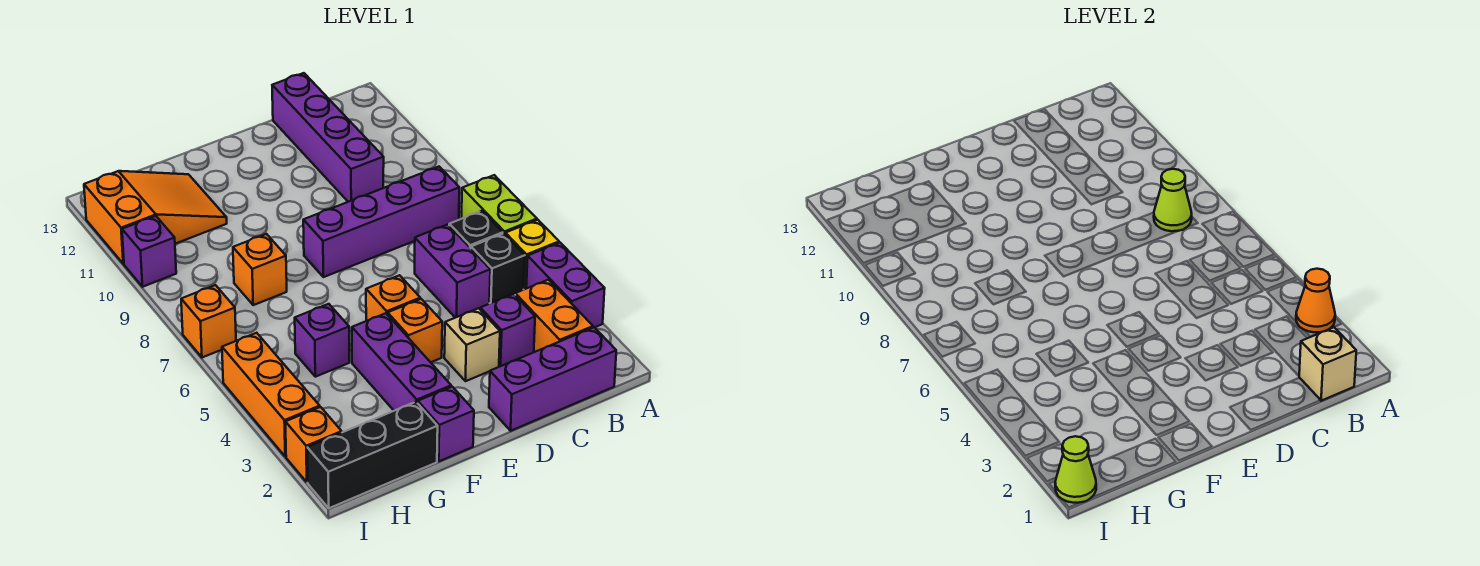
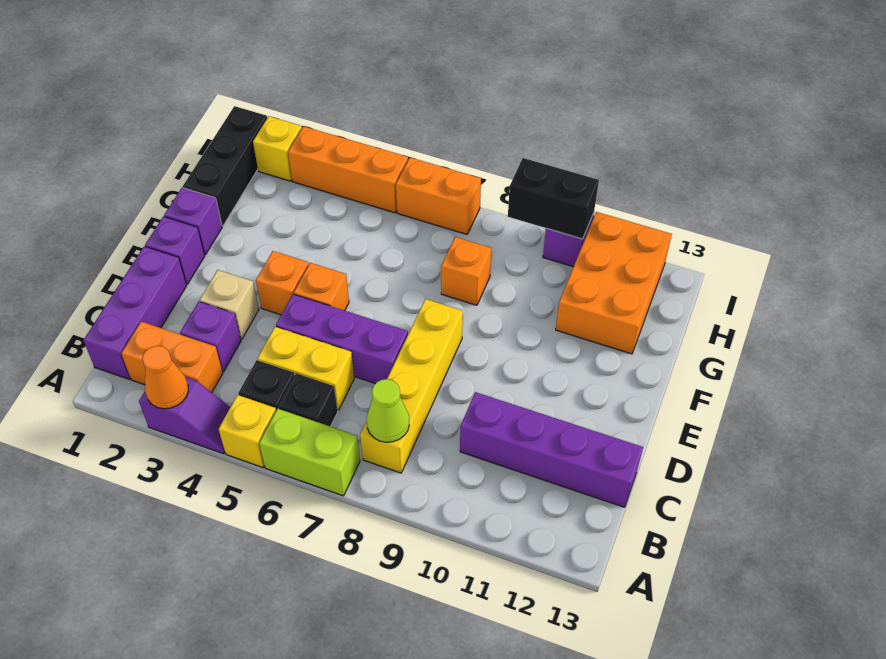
purple brick A3:A4 level 1 -> purple slope A3:A4 level 1 top 3
tan brick B1 level 2 -> none
purple brick B8:E8 level 1 -> yellow brick B8:E8 level 1
purple brick C5:C6 level 1 -> yellow brick C5:C6 level 1
purple brick F2:F4 level 1 -> purple brick D5:D7 level 1
purple brick G5 level 1 -> purple brick E1 level 1
orange slope G11:I12 level 1 top I -> orange brick G11:I12 level 1
lime cone I1 level 2 -> none
orange brick I2 level 1 -> yellow brick I2 level 1
orange brick I7 level 1 -> orange brick I6:I7 level 1
none -> black brick I9:I10 level 2

